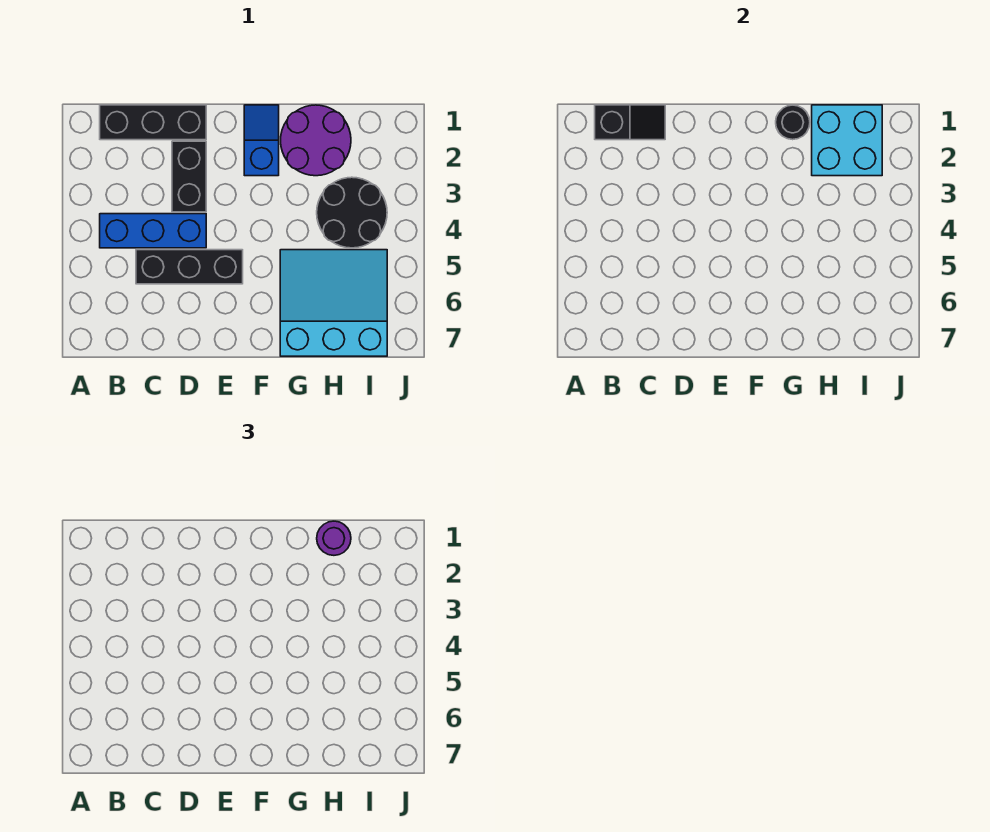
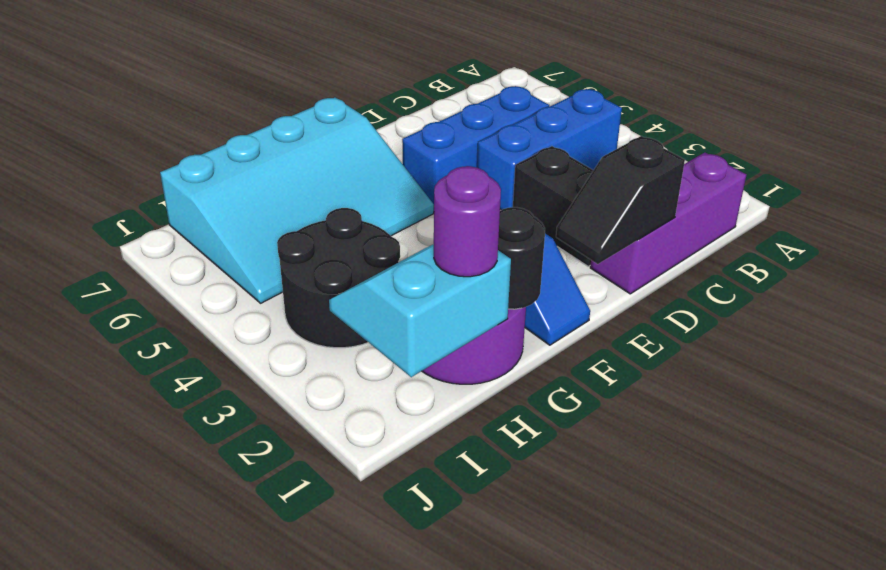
black brick B1:D1 level 1 -> purple brick B1:D1 level 1
black slope B1:C1 level 2 top B -> black slope D1:E1 level 2 top D
black brick C5:E5 level 1 -> blue brick C5:E5 level 1
cyan slope G5:I7 level 1 top 7 -> cyan slope F5:I7 level 1 top 7
cyan brick H1:I2 level 2 -> cyan slope H1:I2 level 2 top 1

